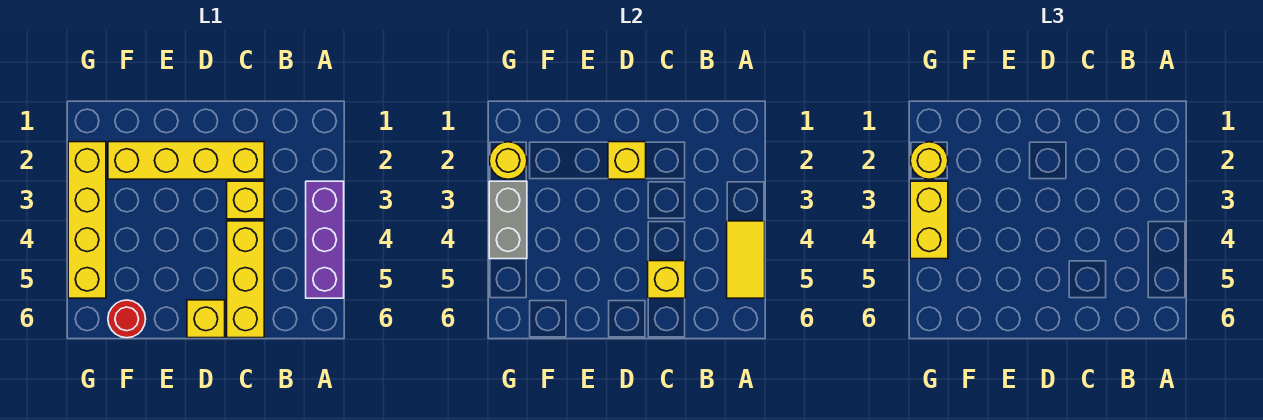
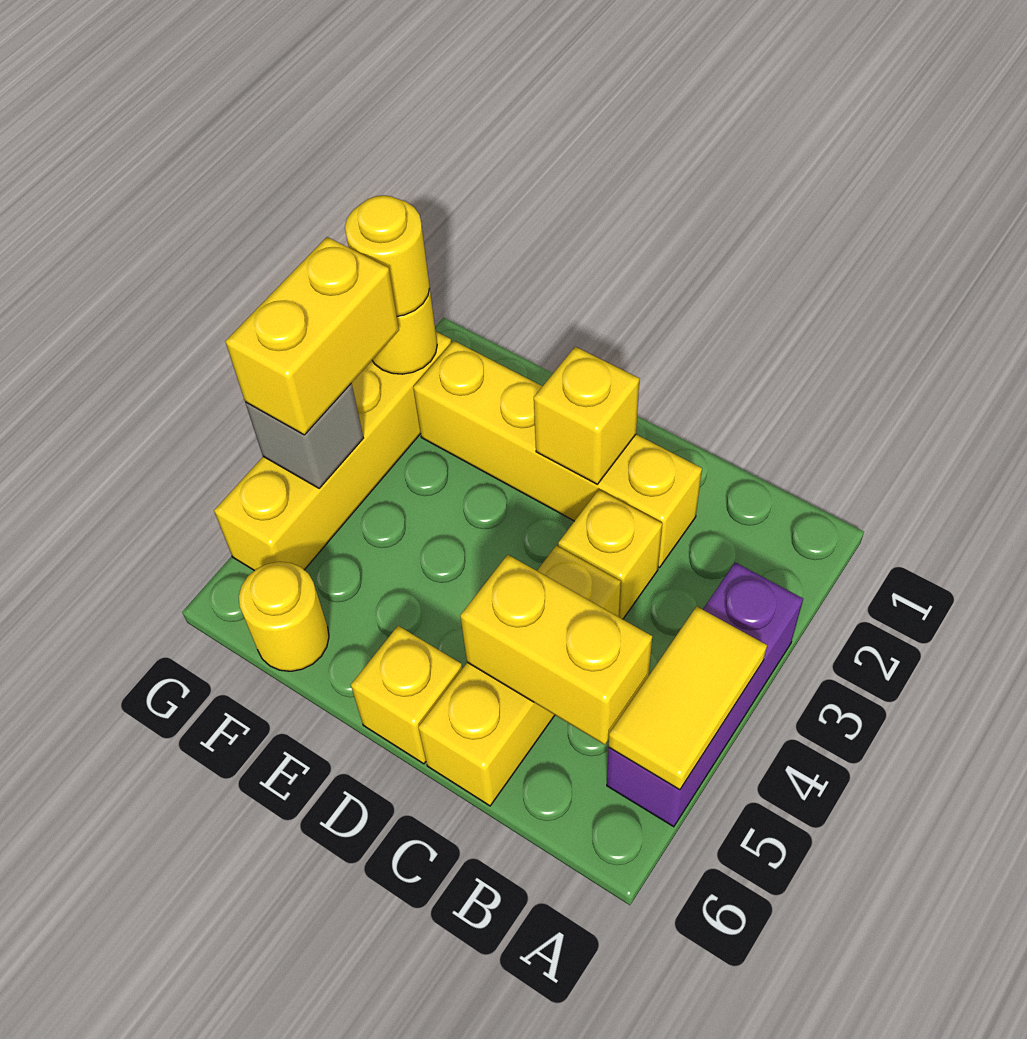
yellow brick C5 level 2 -> yellow brick B5:C5 level 2
red round brick F6 level 1 -> yellow round brick F6 level 1
grey brick G3:G4 level 2 -> grey brick G4 level 2

